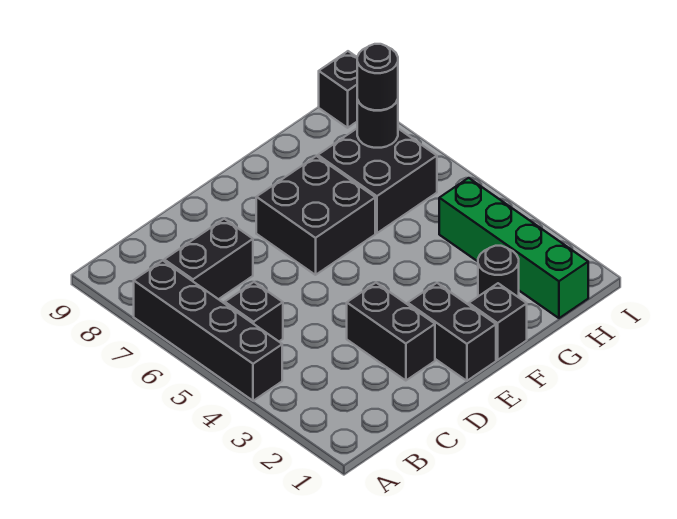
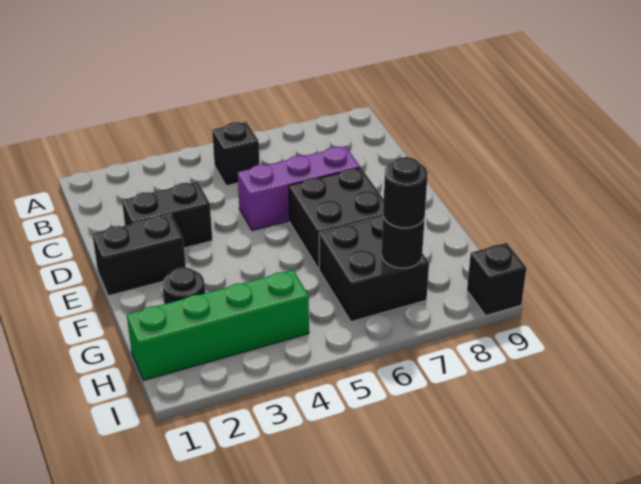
black brick A4:A7 level 1 -> none
black brick B7:C7 level 1 -> none
none -> purple brick D5:D7 level 1
black brick F1 level 1 -> none

